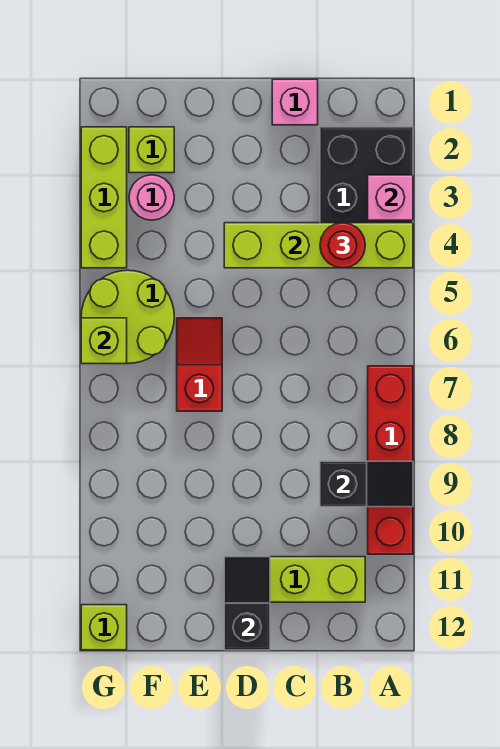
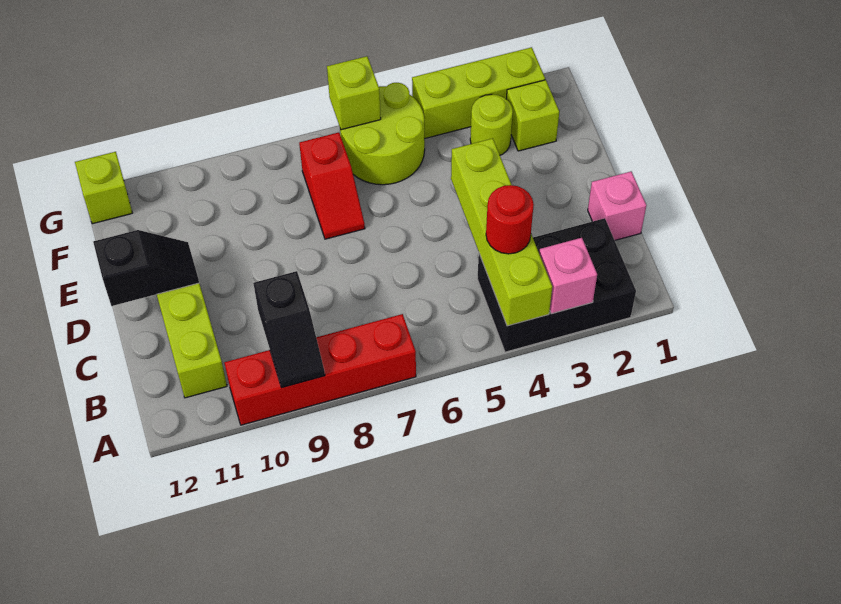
red slope E6:E7 level 1 top 7 -> red slope E7:F7 level 1 top F
pink round brick F3 level 1 -> lime round brick F3 level 1

